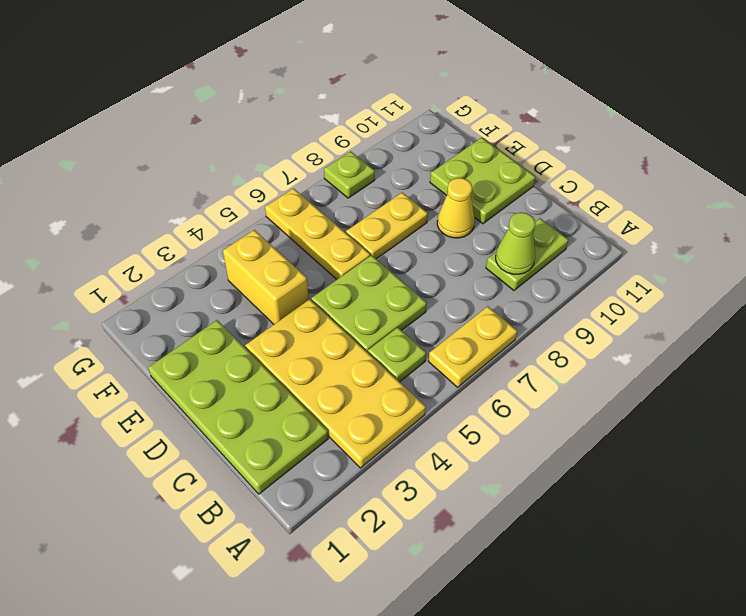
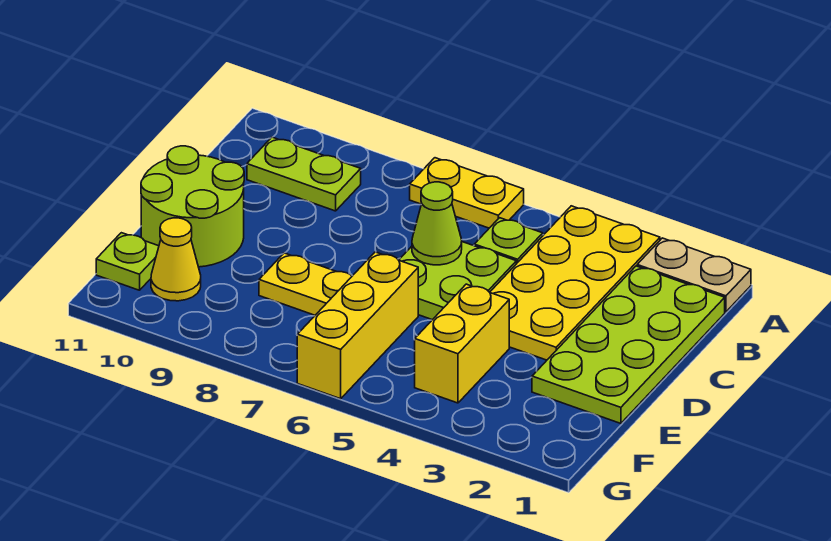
none -> tan plate A1:A2 level 1
lime cone B9 level 2 -> lime cone C6 level 2
yellow cone D9 level 1 -> yellow cone F10 level 1
lime plate D10:E11 level 1 -> lime round brick D10:E11 level 1
yellow plate E6:G6 level 1 -> yellow brick E6:G6 level 1
lime plate G8 level 1 -> lime plate F11 level 1

